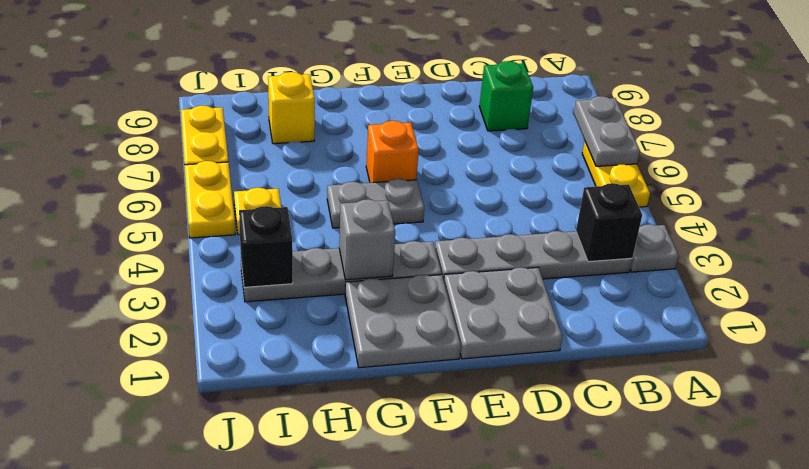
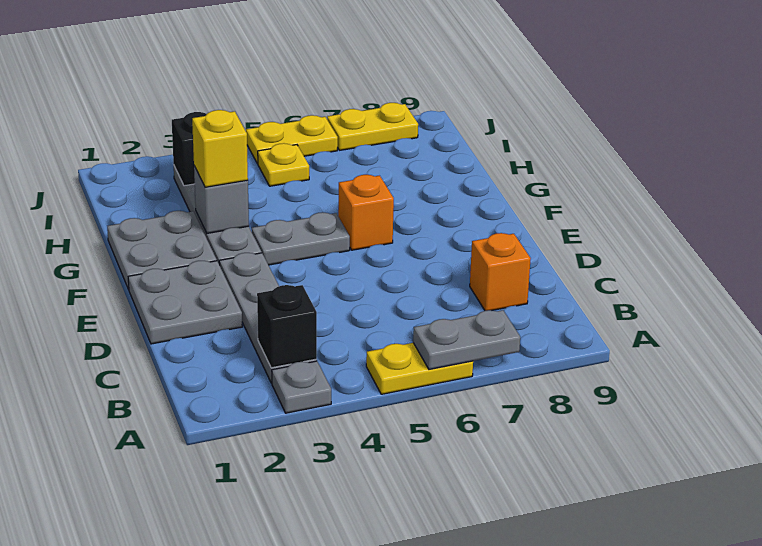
green brick C8 level 1 -> orange brick C8 level 1
grey plate F5:G5 level 1 -> grey plate F4:F5 level 1
yellow brick H8 level 1 -> yellow brick G3 level 3

